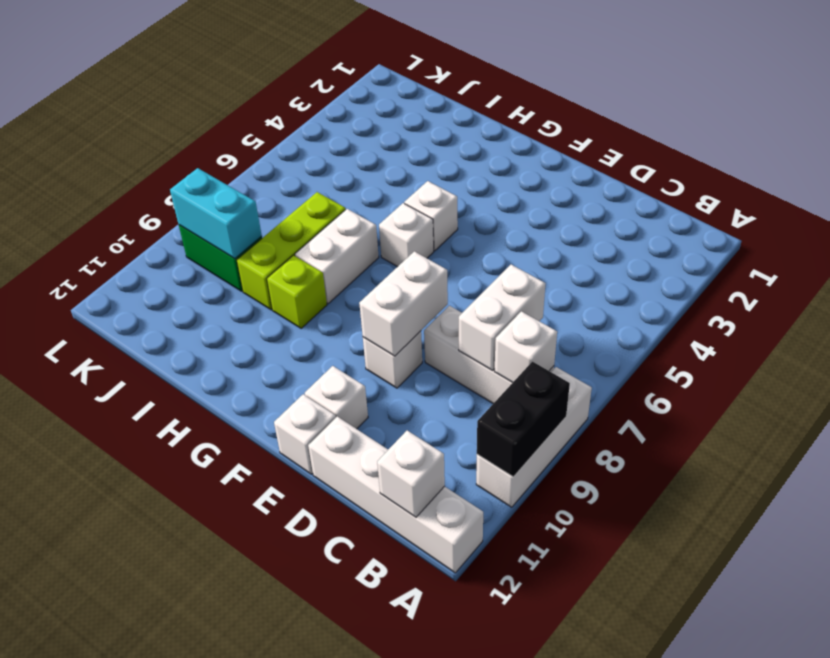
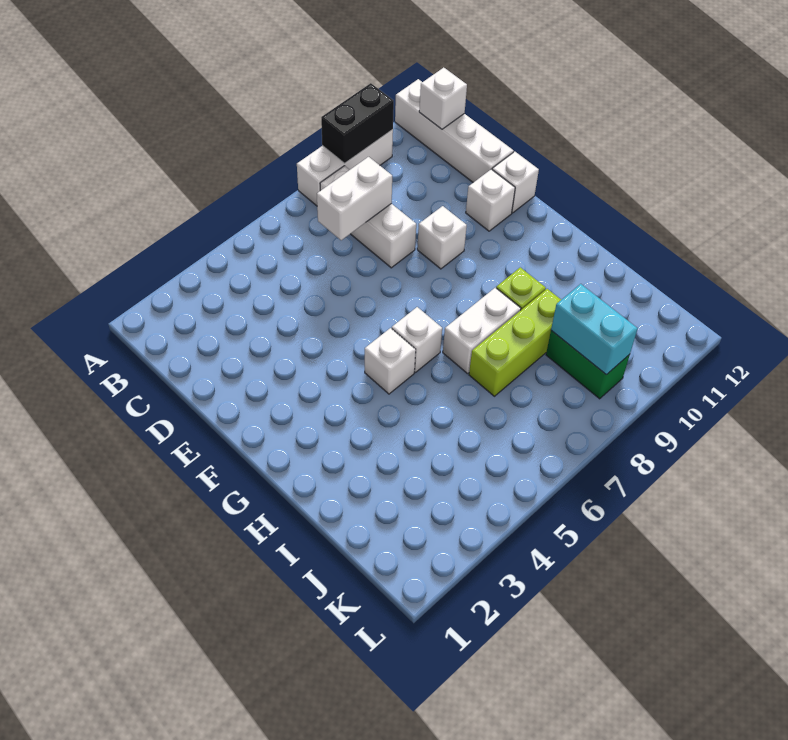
white brick B8 level 2 -> none
white brick E8:E9 level 2 -> none

